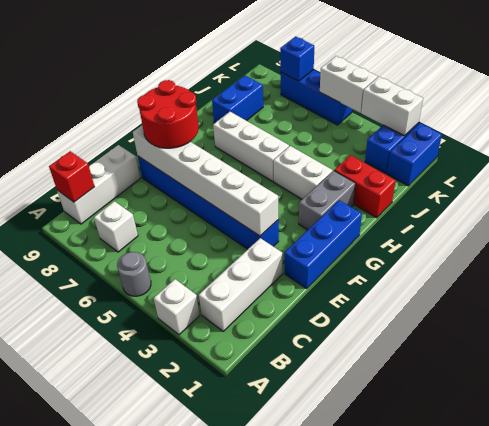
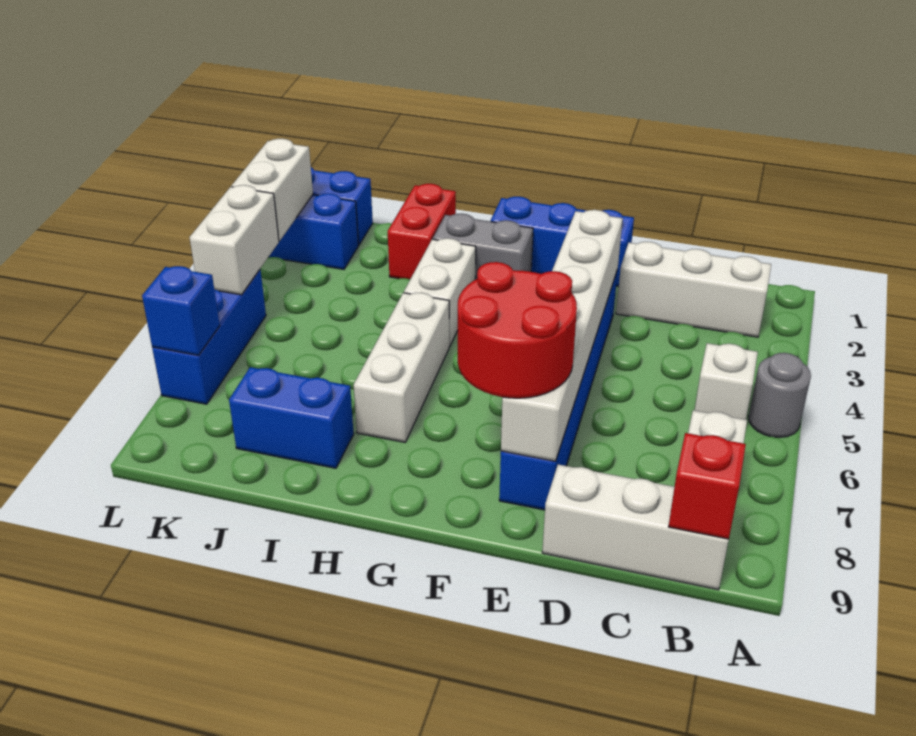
white brick A3 level 1 -> white brick B5 level 1

